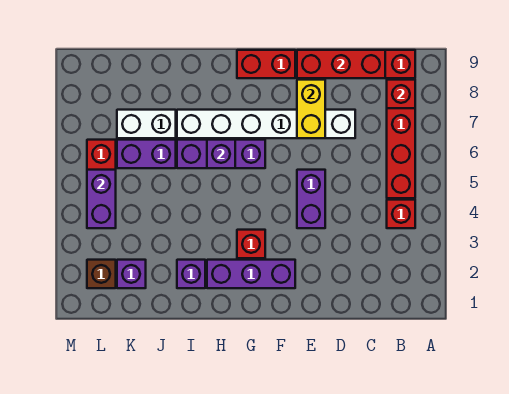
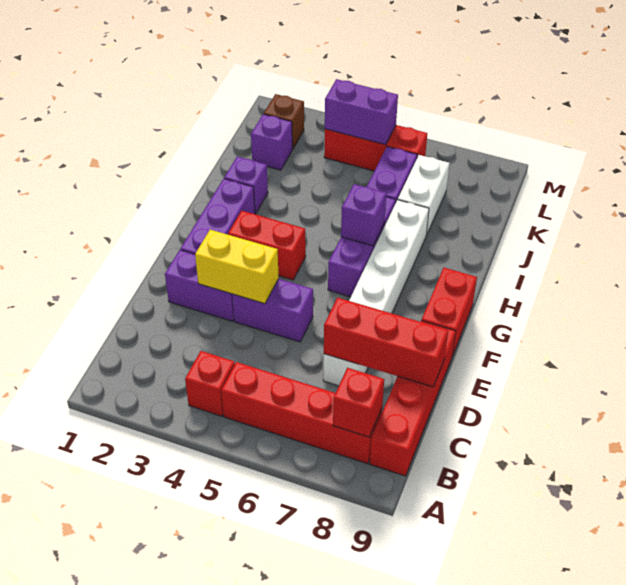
red brick C9:E9 level 2 -> red brick D7:D9 level 2
none -> purple brick E2:E3 level 1
yellow brick E7:E8 level 2 -> yellow brick E3:E4 level 2
red brick G3 level 1 -> red brick G3:G4 level 1

